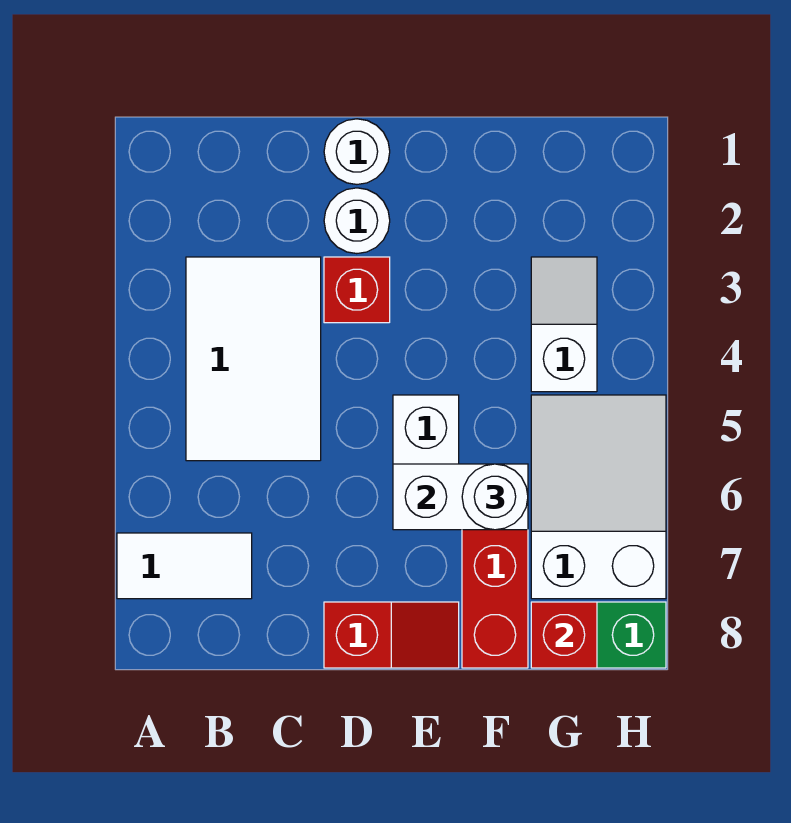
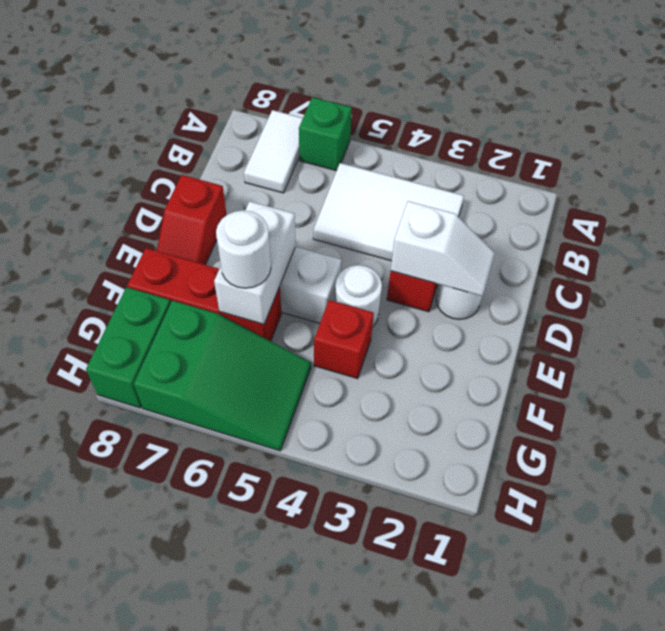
none -> green brick A6 level 1
white round brick D1 level 1 -> white round brick E4 level 1
white slope G3:G4 level 1 top 4 -> white slope D2:D3 level 2 top 3
white slope G5:H7 level 1 top 7 -> green slope G5:H7 level 1 top 7
red brick G8 level 2 -> red brick F4 level 1

